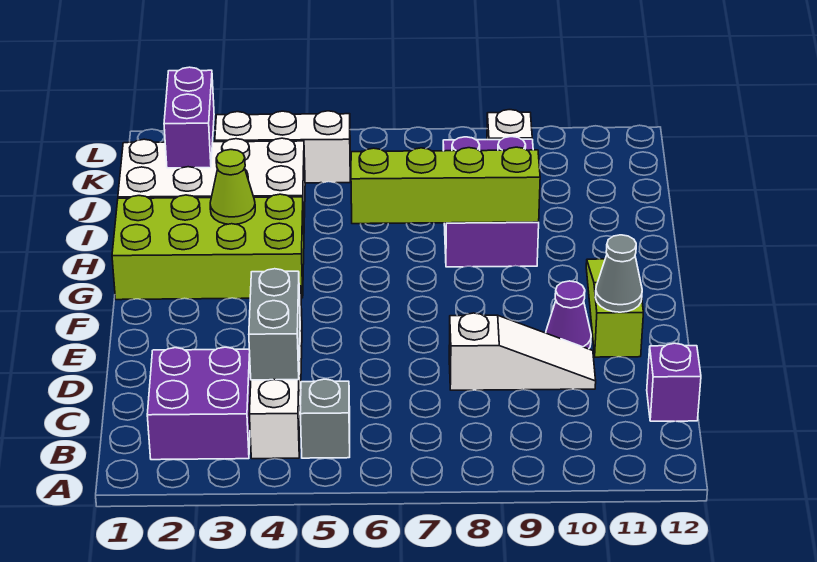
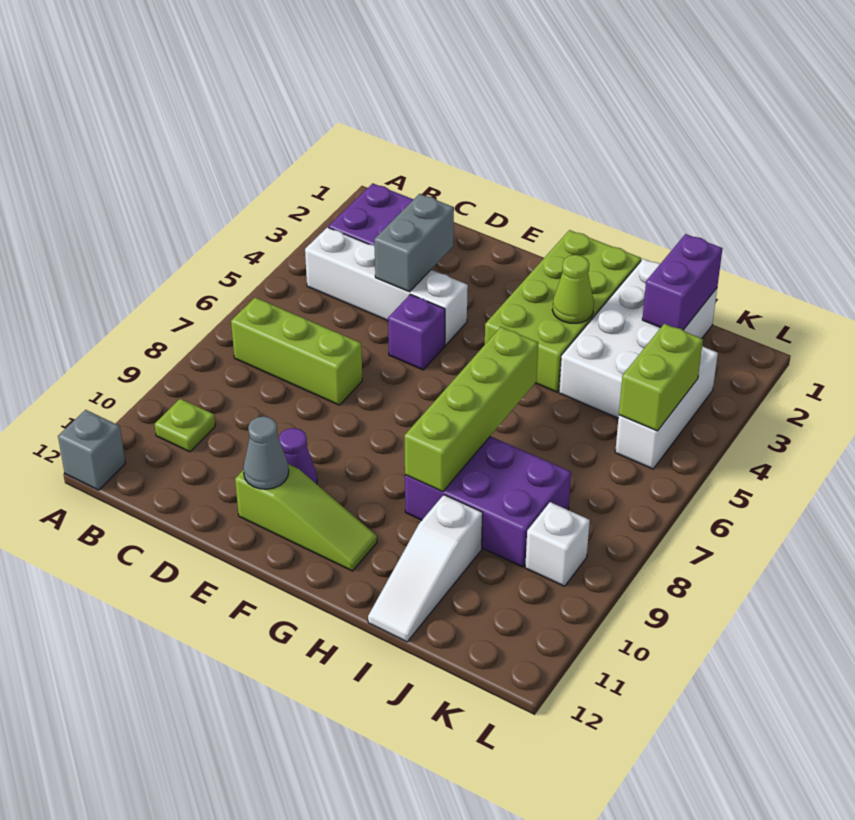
grey brick B5 level 1 -> grey brick A12 level 1
none -> lime brick B7:D7 level 1
none -> lime plate B10 level 1
grey brick C4:D4 level 2 -> grey brick D3:D4 level 2
purple brick C12 level 1 -> purple brick E5 level 1
white slope D8:D10 level 1 top 8 -> white slope I10:I12 level 1 top 10
purple brick J2:K2 level 2 -> purple brick J1:J2 level 2
none -> lime brick K4:K5 level 2

